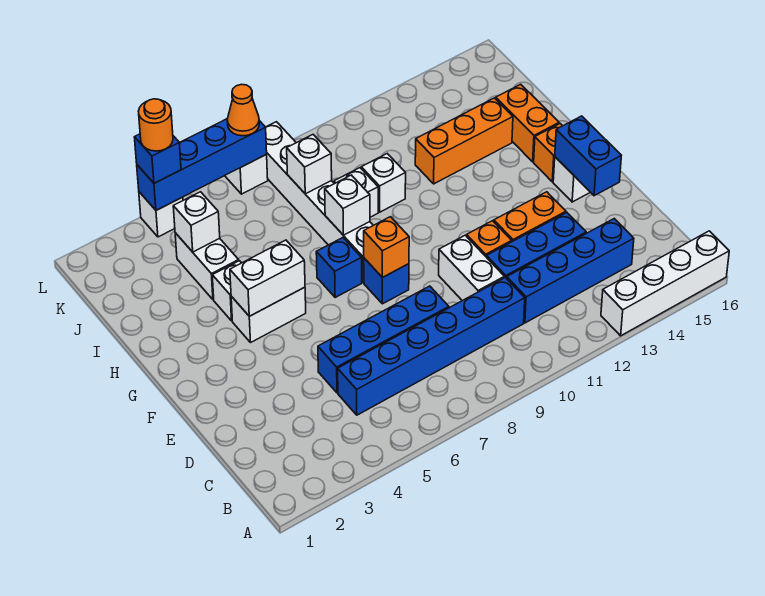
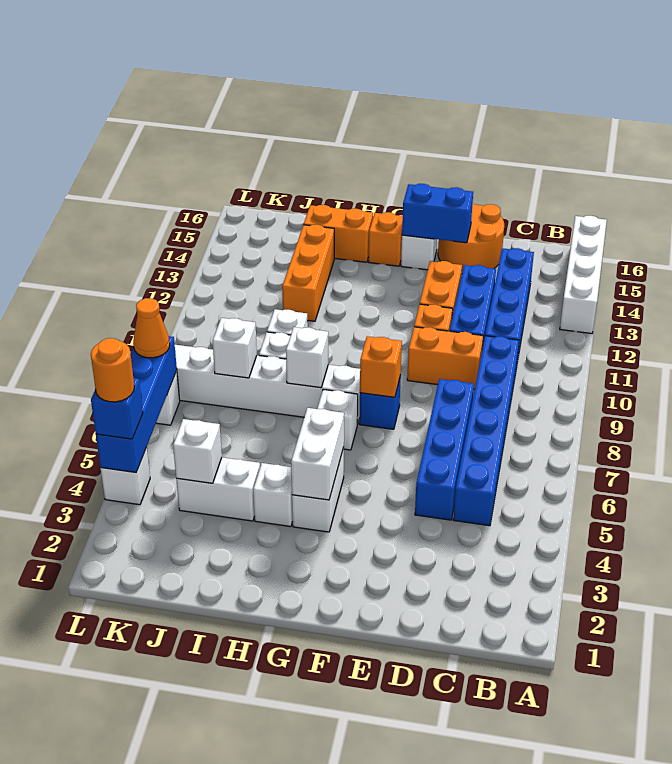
white brick D10:E10 level 1 -> orange brick D10:E10 level 1
none -> orange round brick D15:E16 level 1
blue brick G7 level 1 -> white brick G7 level 1

